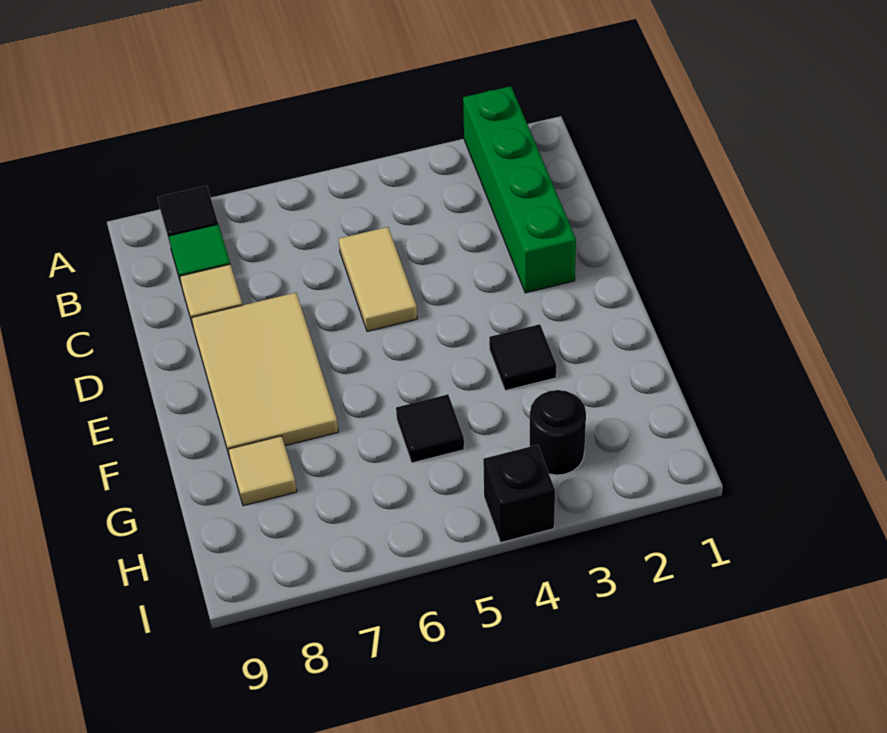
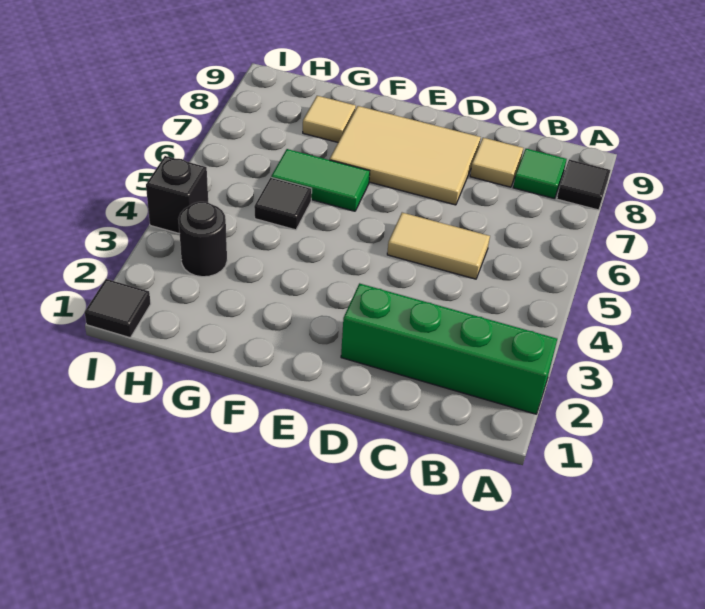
black tile F3 level 1 -> black tile I1 level 1
none -> green tile F6:G6 level 1

